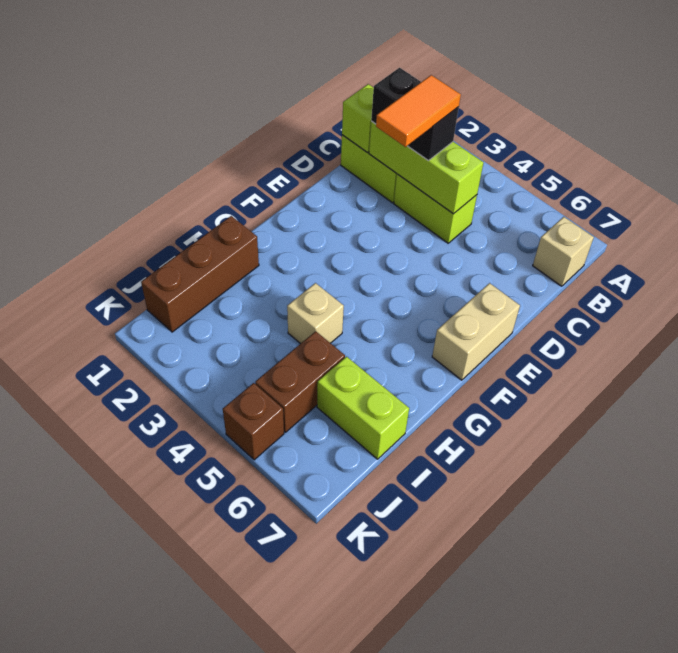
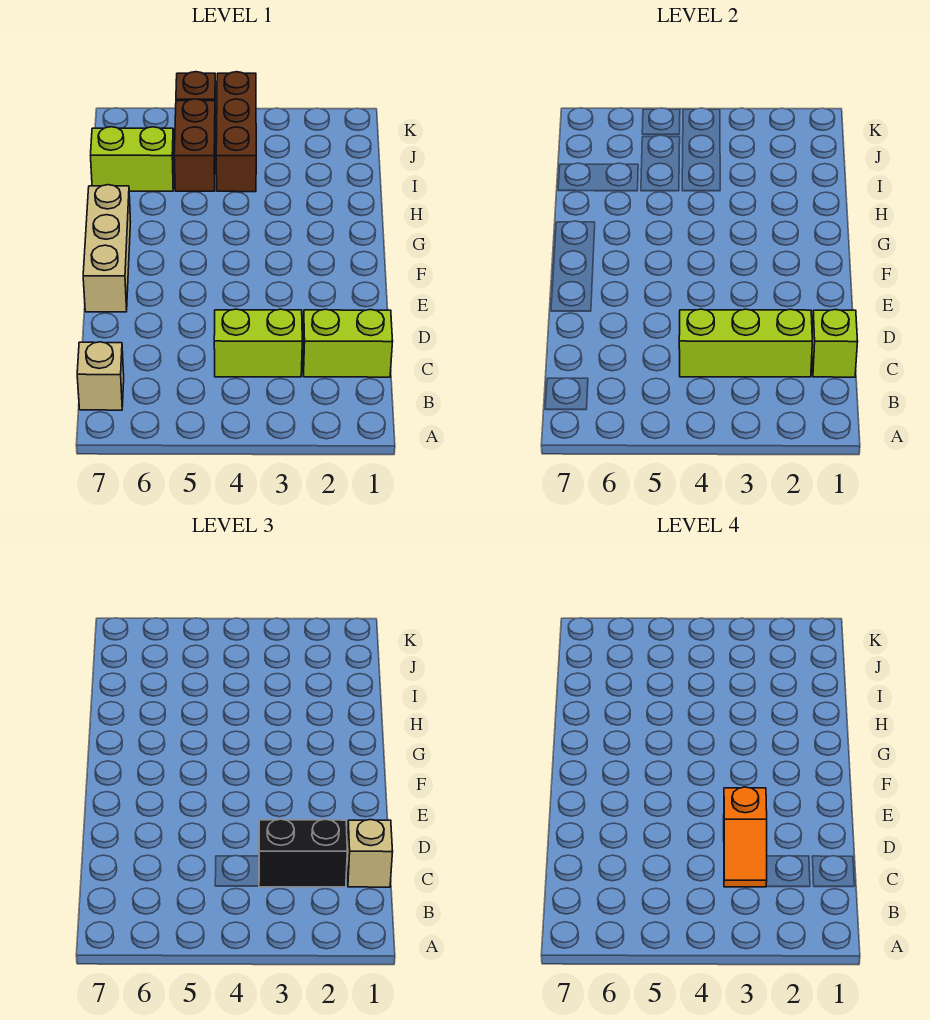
orange tile C3:D3 level 4 -> orange slope C3:D3 level 4 top D
tan brick E7:F7 level 1 -> tan brick E7:G7 level 1
brown brick H1:J1 level 1 -> brown brick I4:K4 level 1
tan brick H4 level 1 -> tan brick C1 level 3

